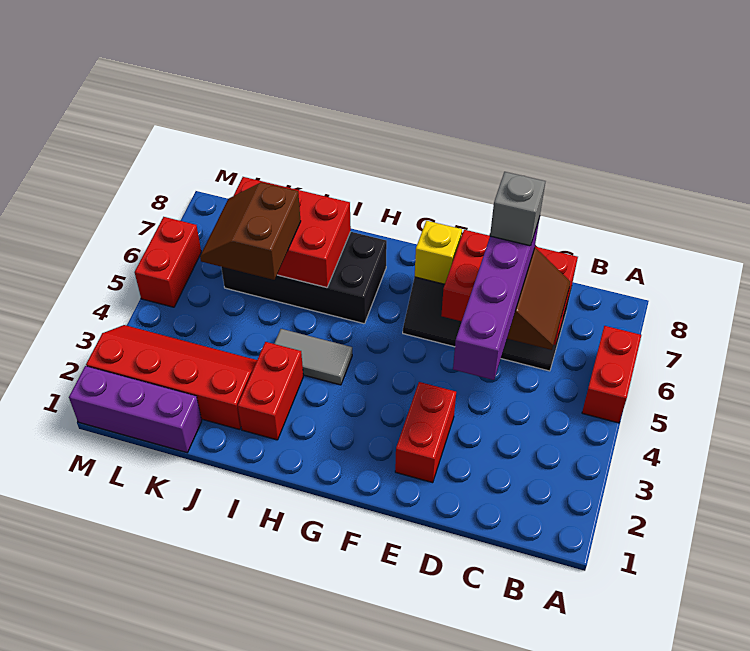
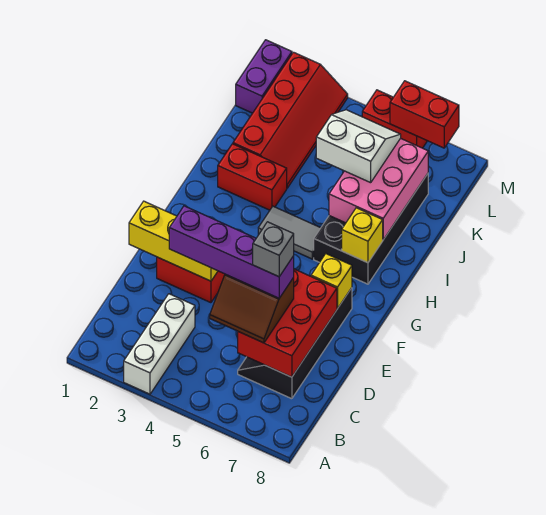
none -> white brick A3:C3 level 1
red brick A5:A6 level 1 -> red brick M6:M7 level 2
none -> yellow brick E1:E3 level 2
grey tile H4:I4 level 1 -> grey tile H4:H5 level 1
none -> yellow brick H7 level 2
red brick I6:K7 level 2 -> pink brick I6:K7 level 2
brown slope J5:K6 level 3 top J -> white slope J5:K6 level 3 top J
purple brick K1:M1 level 1 -> purple brick L1:M1 level 1

